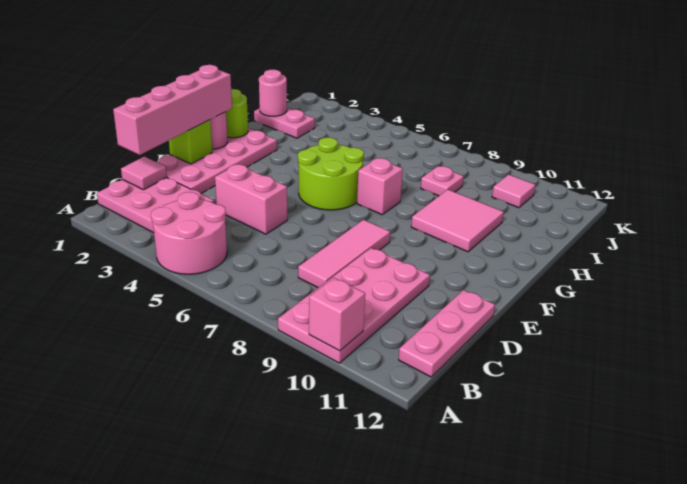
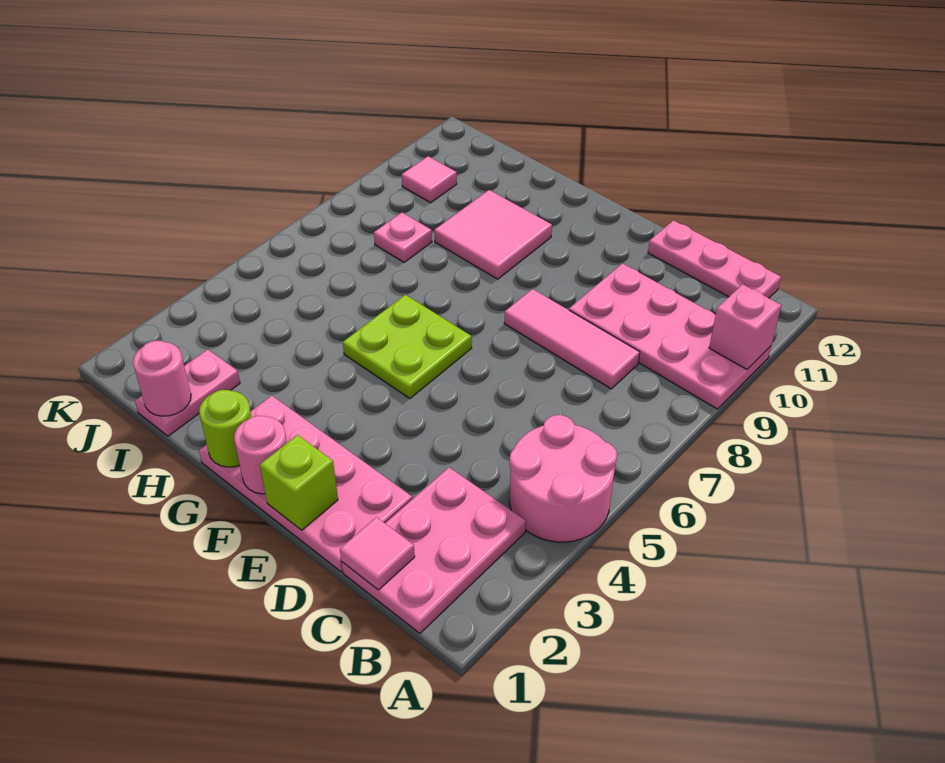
pink brick C1:F1 level 3 -> none
pink brick D4:D5 level 1 -> none
lime round brick F5:G6 level 1 -> lime plate F5:G6 level 1
pink brick G7 level 1 -> none

